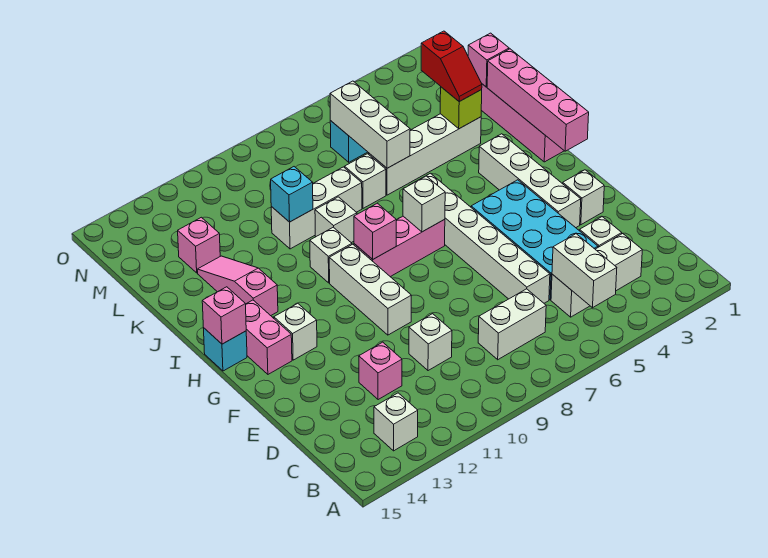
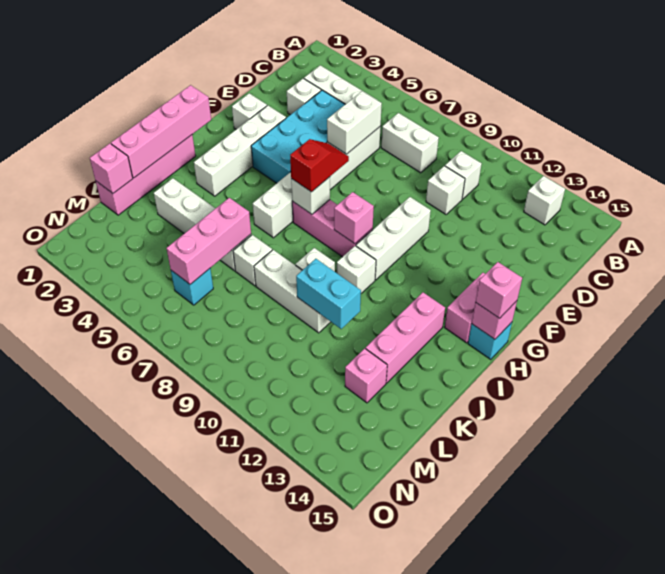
white brick B5:C5 level 2 -> white brick D6:E6 level 2
pink brick D12 level 1 -> pink brick H15 level 3
white brick G13 level 1 -> white brick C10 level 1
pink slope I13:K13 level 1 top I -> pink brick I13:K13 level 1
lime brick K3 level 2 -> none
red slope K3:L3 level 3 top L -> red slope G7:H7 level 3 top H
white brick K6:M6 level 2 -> pink brick K6:M6 level 2
cyan brick K10 level 2 -> cyan brick K10:K11 level 2

